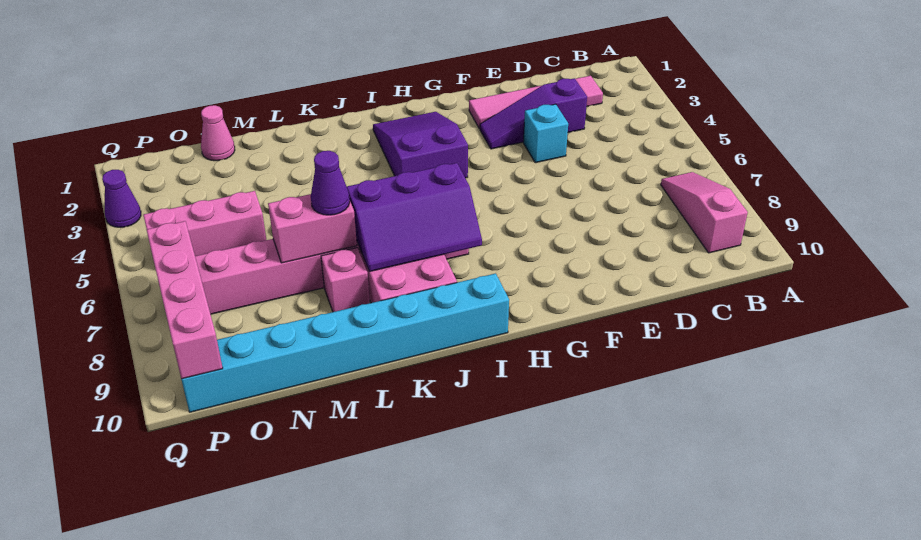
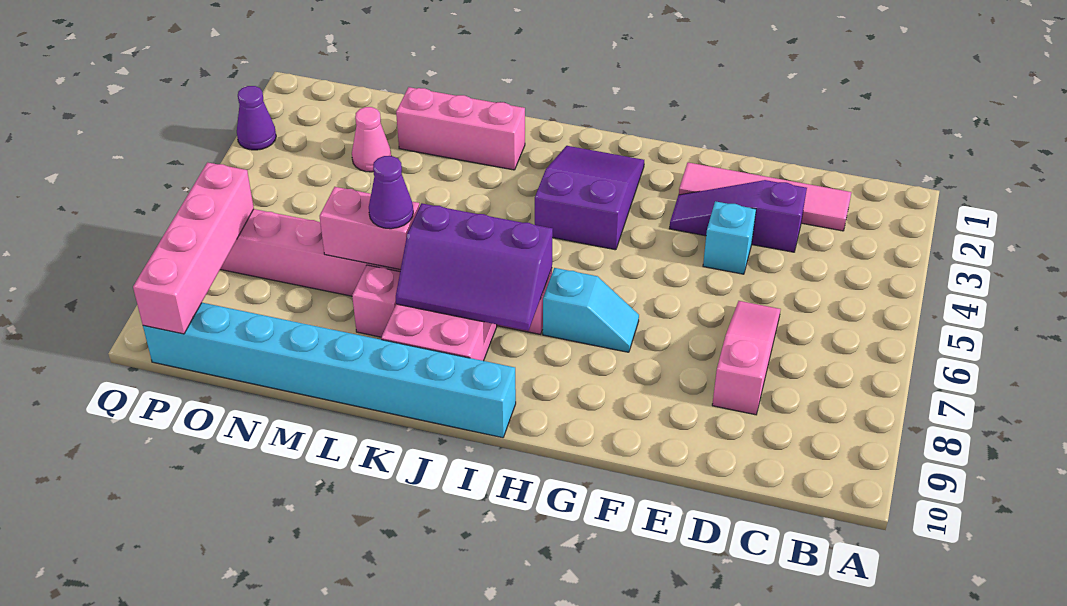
pink slope B7:B9 level 1 top 9 -> pink slope D6:D8 level 1 top 8
none -> cyan slope G7:H7 level 1 top H
pink cone N1 level 1 -> pink cone N3 level 1
pink brick N5:P5 level 1 -> pink brick K2:M2 level 1

